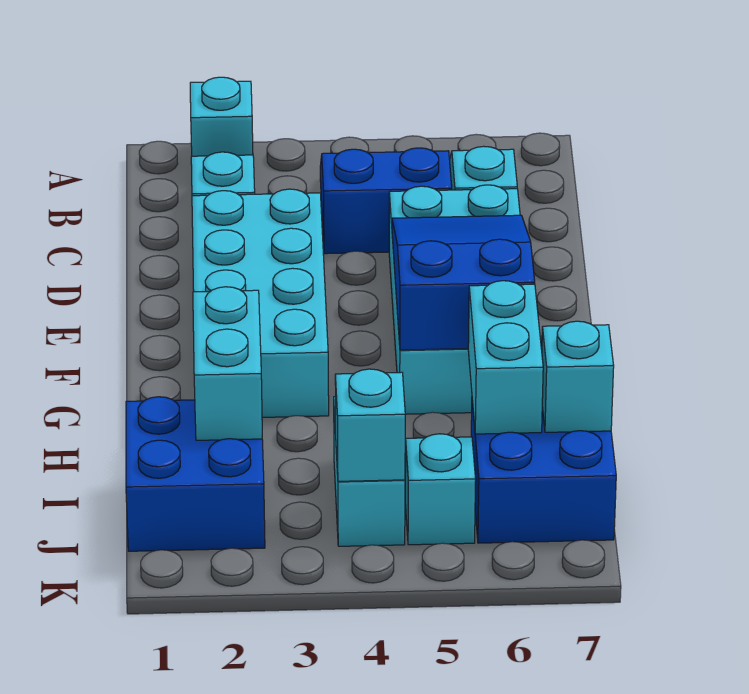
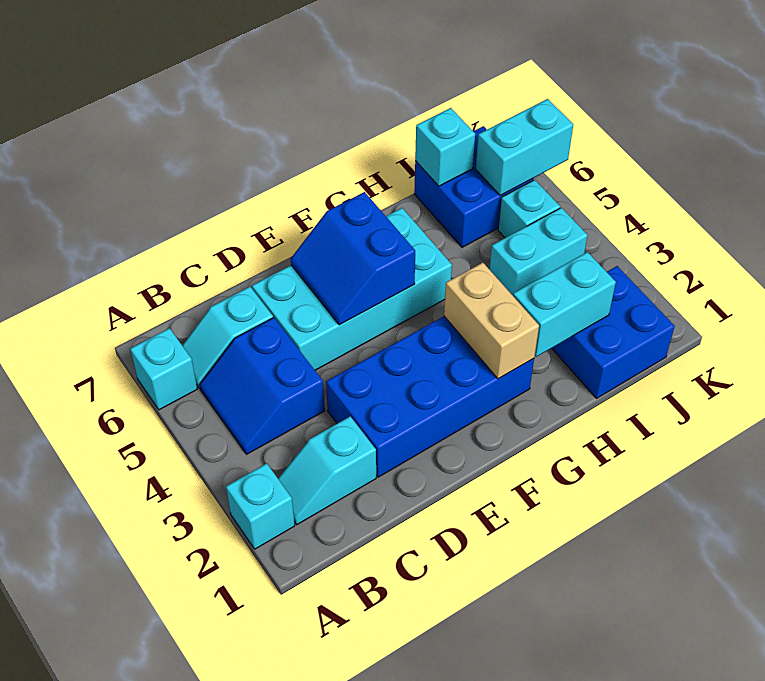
cyan brick D2:G3 level 1 -> blue brick D2:G3 level 1
blue slope E5:G6 level 2 top G -> blue slope E5:F6 level 2 top F
none -> tan brick G2:G3 level 2
cyan brick H6:I6 level 2 -> cyan brick J6:K6 level 2
cyan brick J4 level 2 -> cyan brick A6 level 1

